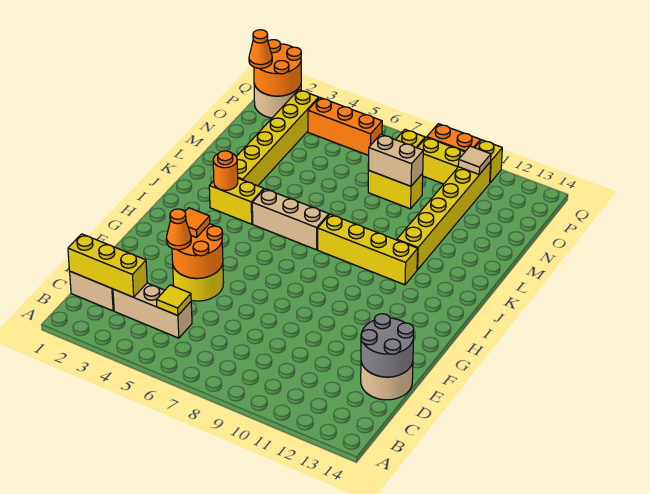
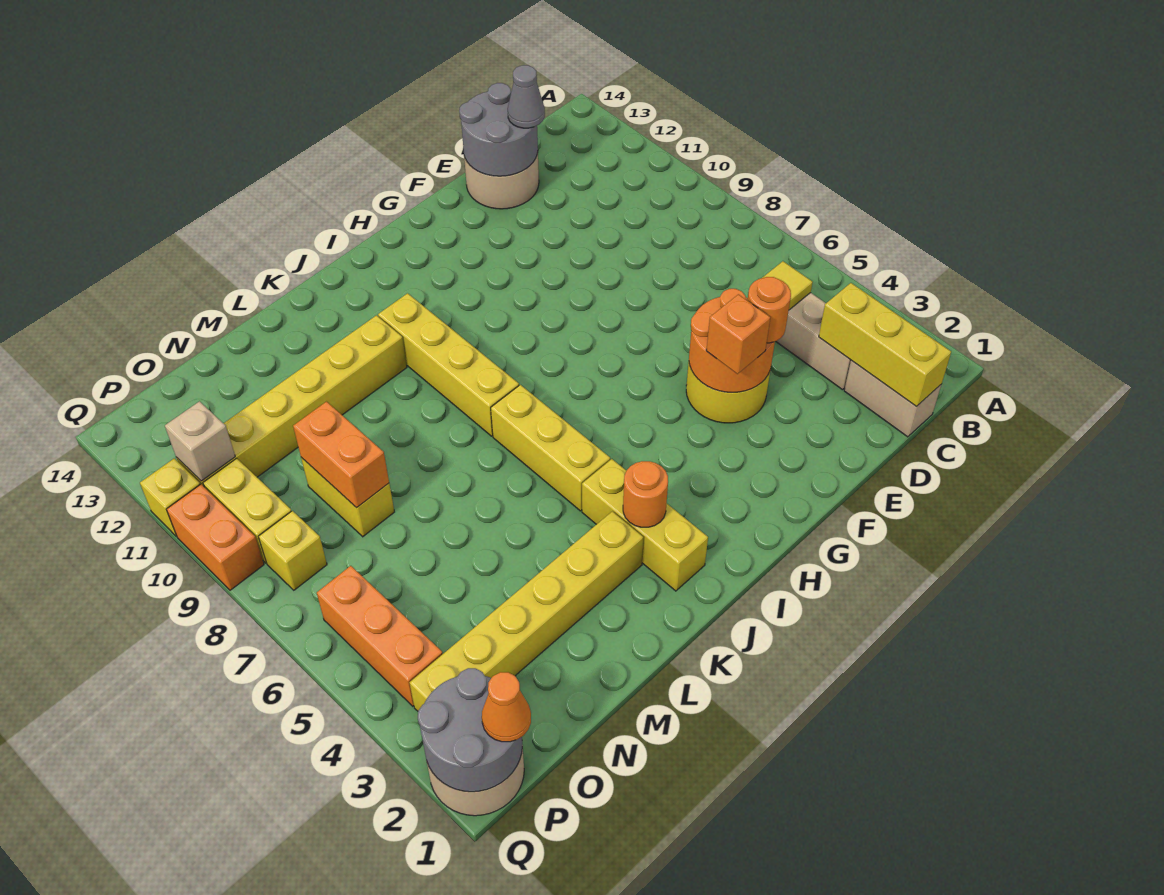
none -> grey cone D13 level 3
orange cone E4 level 3 -> orange round brick E4 level 3
orange tile F4 level 3 -> orange brick F4 level 3
yellow brick J3:J4 level 1 -> yellow brick J2:J4 level 1
tan brick J5:J7 level 1 -> yellow brick J5:J7 level 1
tan brick N8:N9 level 2 -> orange brick N8:N9 level 2
orange round brick P1:Q2 level 2 -> grey round brick P1:Q2 level 2
tan tile P11 level 2 -> tan brick P11 level 2

